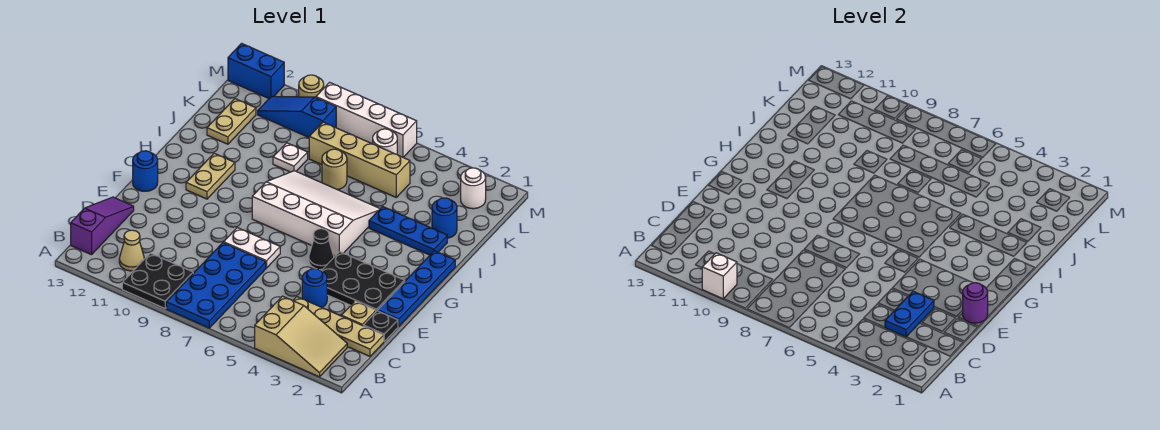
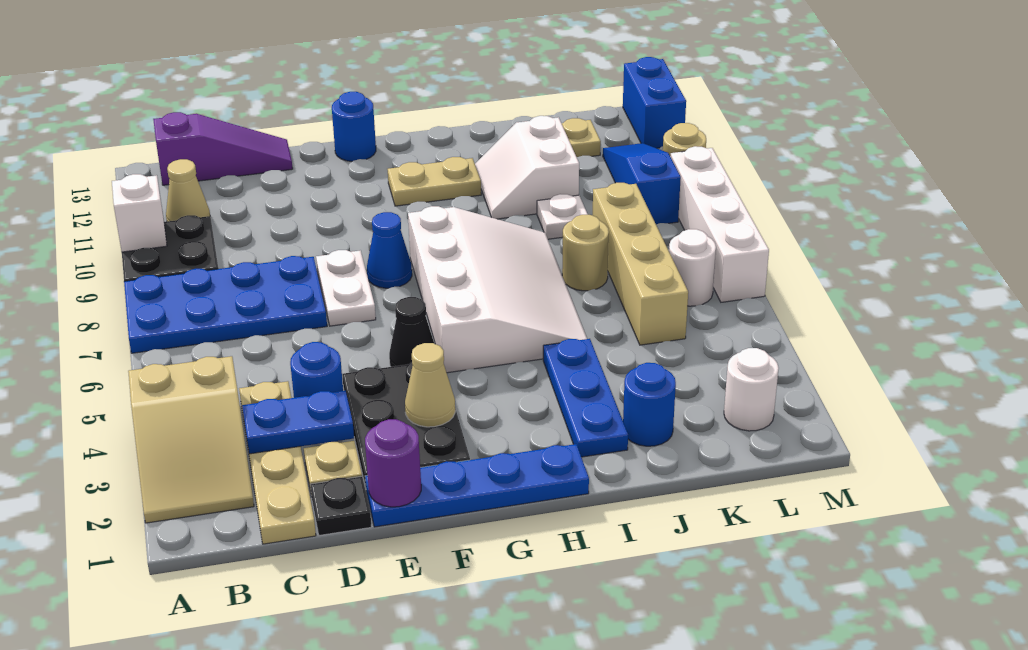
none -> tan cone F3 level 2
none -> blue cone F8 level 1
none -> white slope I10:J11 level 1 top J

